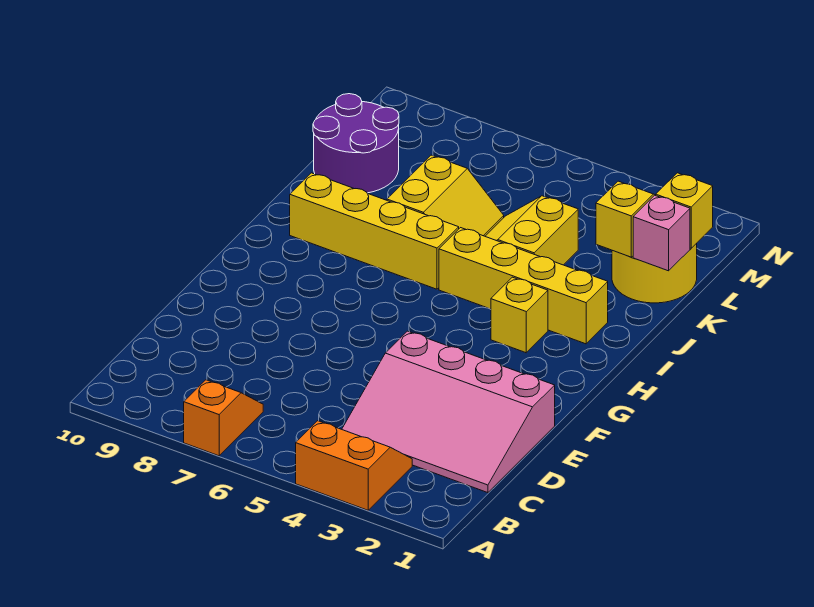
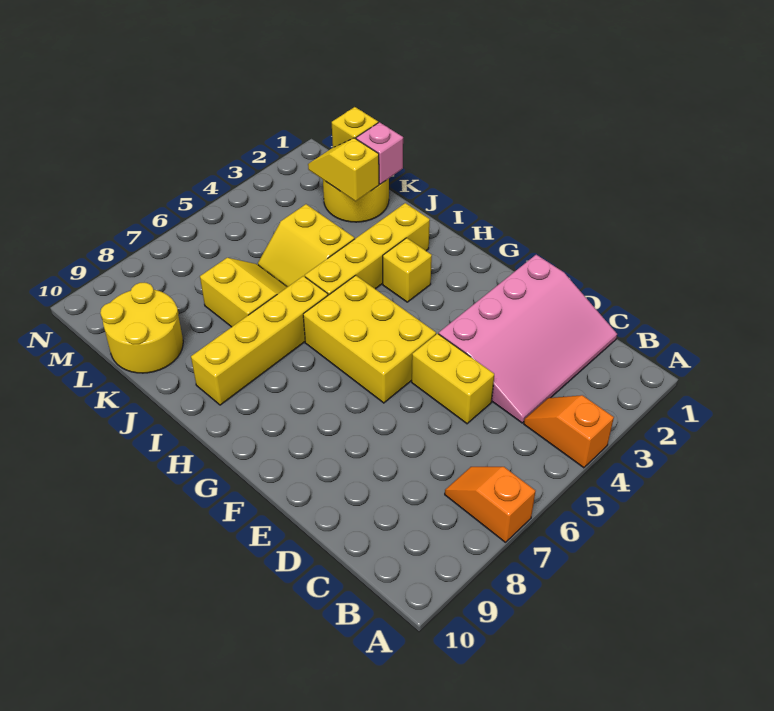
orange slope A3:B4 level 1 top A -> orange slope A4:B4 level 1 top A
none -> yellow brick D5:E5 level 1
none -> yellow brick F5:H6 level 1
purple round brick K9:L10 level 1 -> yellow round brick K9:L10 level 1

